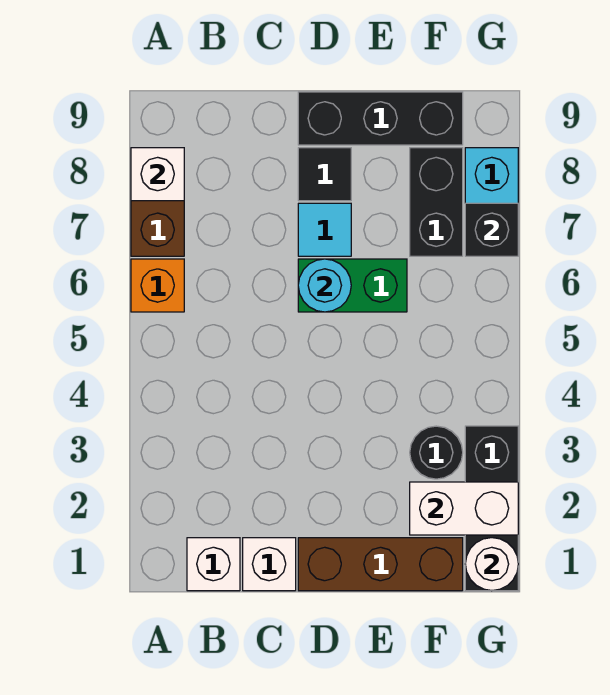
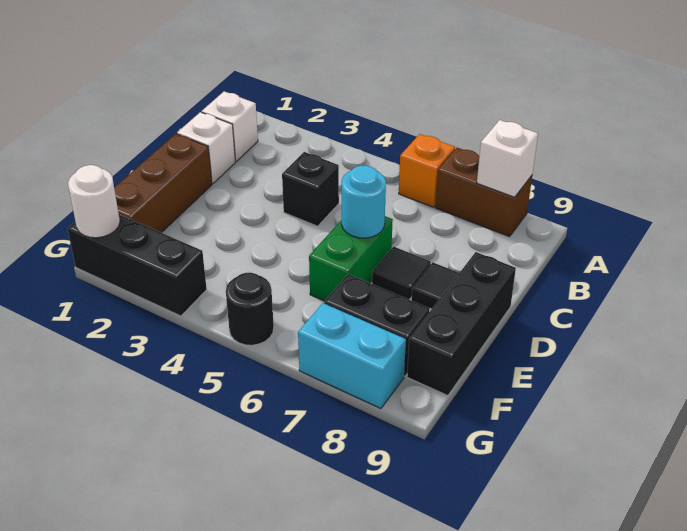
cyan tile D7 level 1 -> black tile D7 level 1
white brick F2:G2 level 2 -> none
black round brick F3 level 1 -> black round brick G5 level 1
black brick G7 level 2 -> black brick C4 level 1

